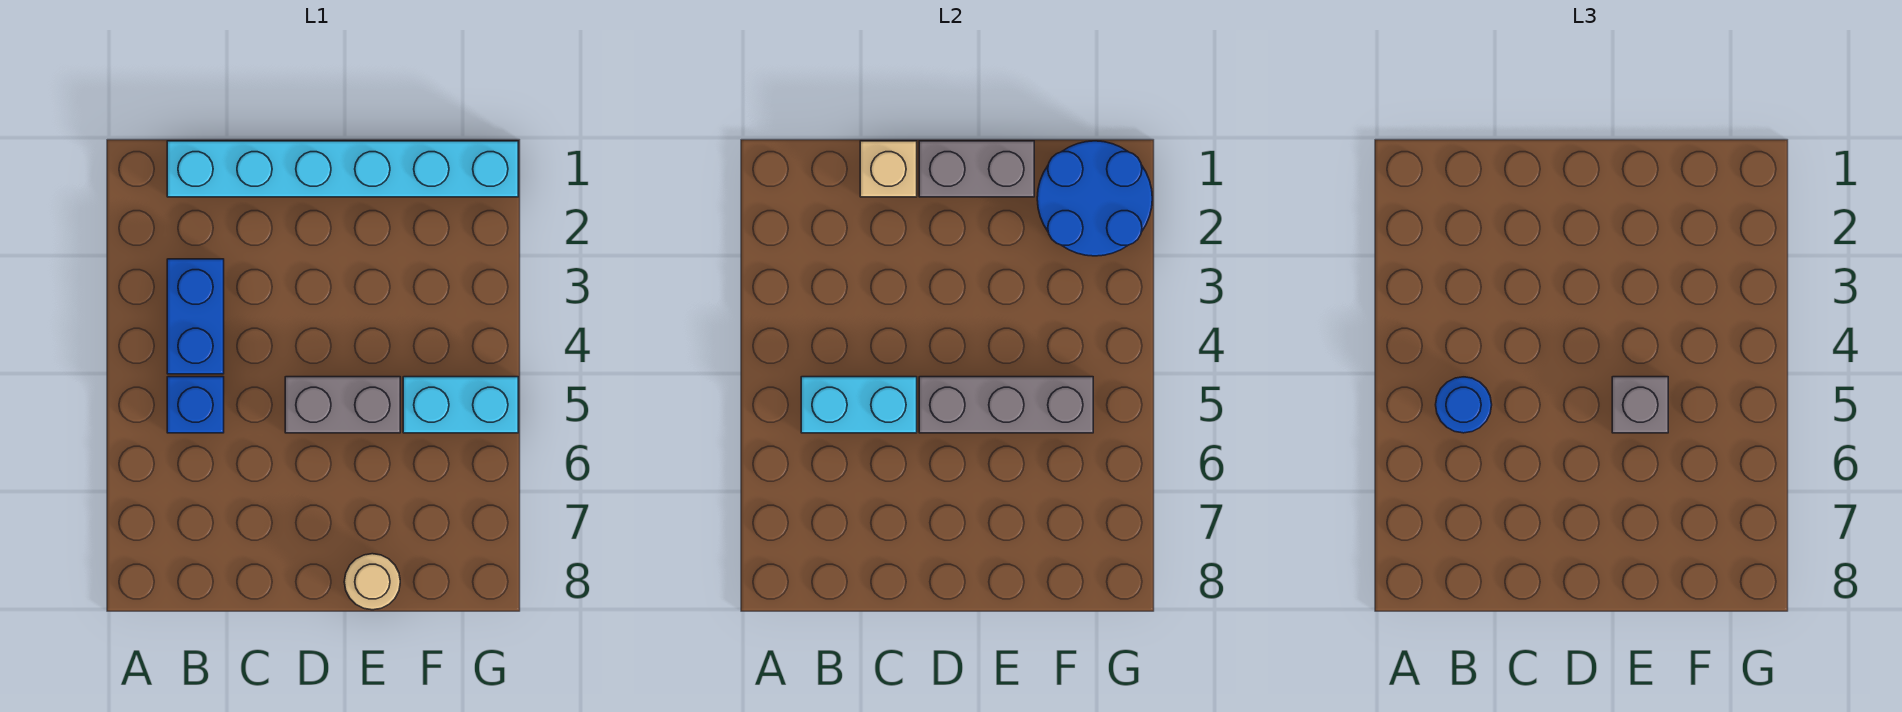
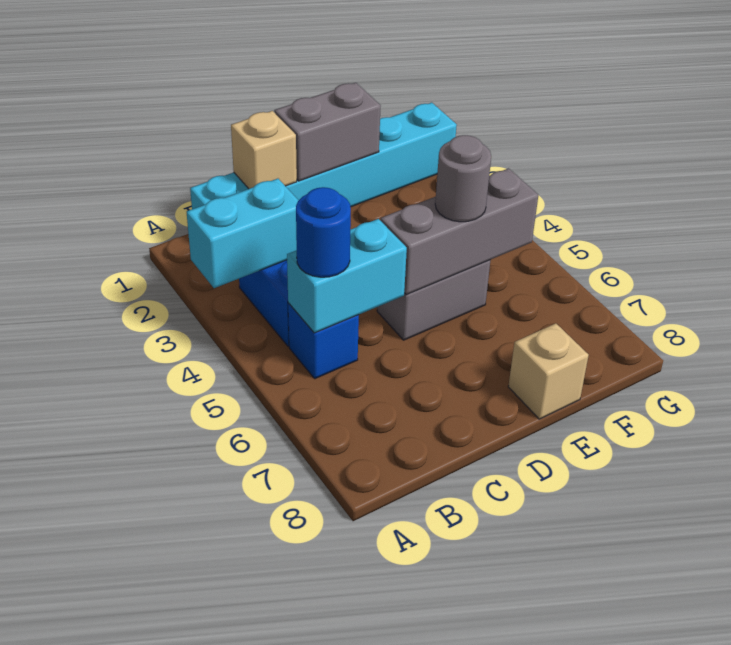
grey brick E5 level 3 -> grey round brick E5 level 3
tan round brick E8 level 1 -> tan brick E8 level 1
blue round brick F1:G2 level 2 -> none
cyan brick F5:G5 level 1 -> cyan brick A3:B3 level 2

